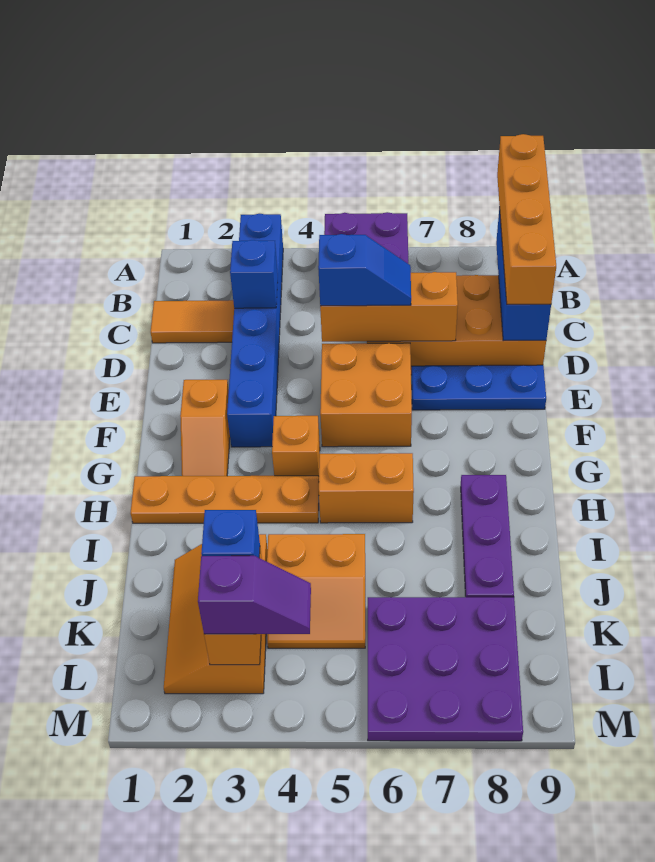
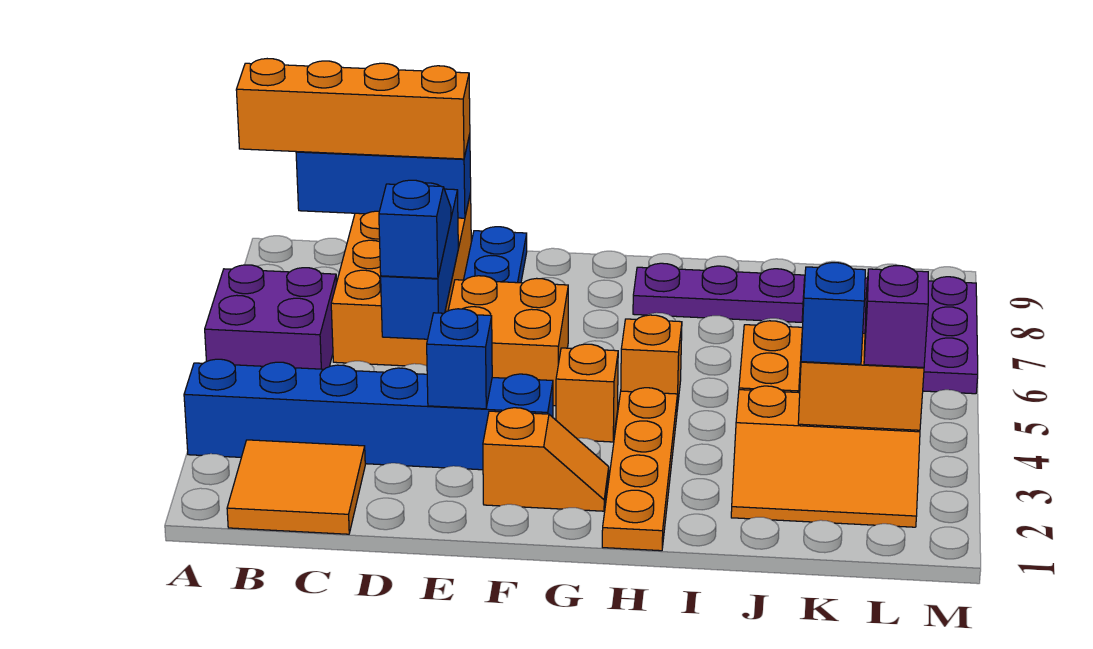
orange tile C1:C2 level 1 -> orange tile B1:C2 level 1
blue brick C3 level 2 -> blue brick E3 level 2
orange brick D5:D7 level 2 -> blue brick D5:D7 level 2
orange brick H5:H6 level 1 -> orange brick H5 level 1

